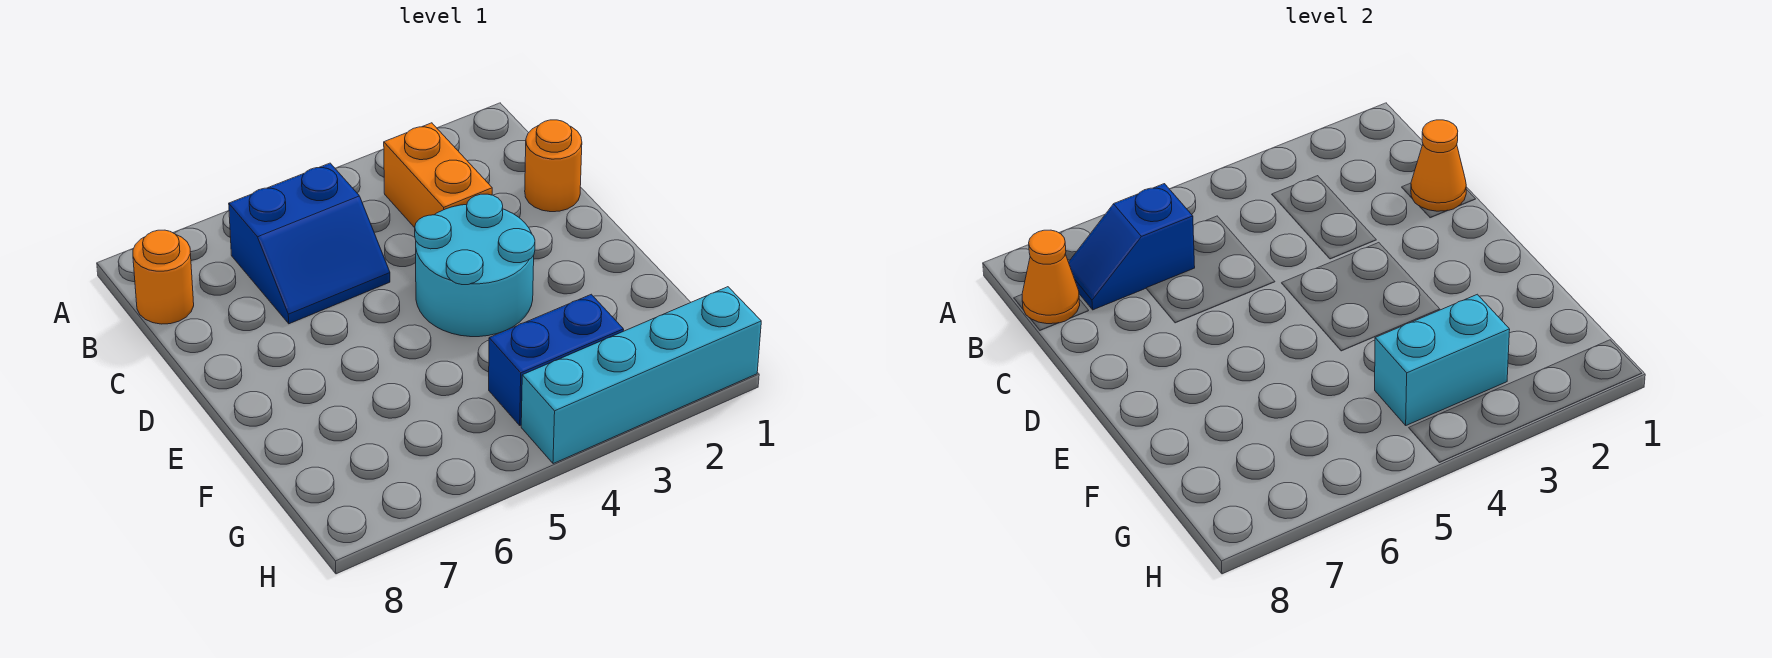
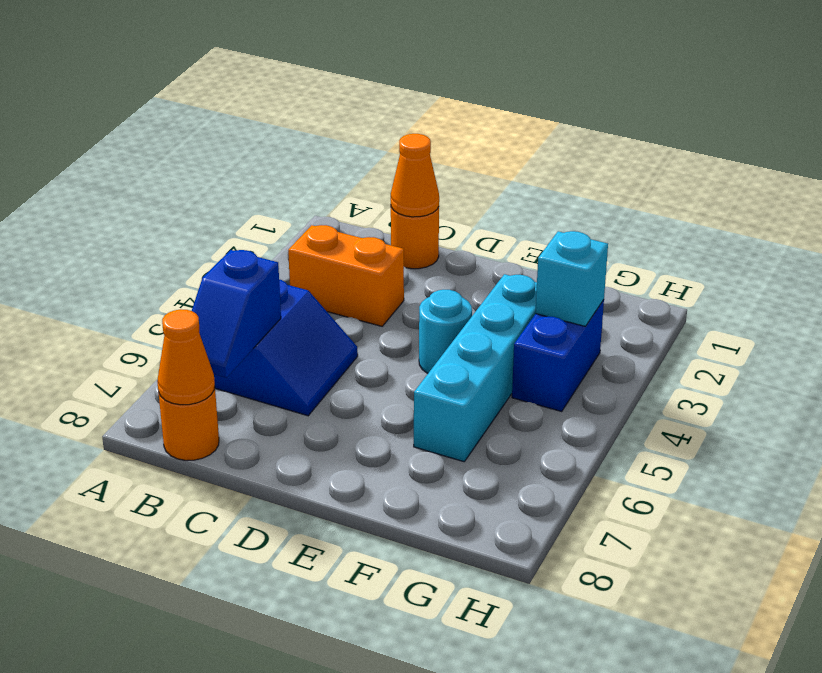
cyan round brick D3:E4 level 1 -> cyan round brick E4 level 1
cyan brick G3:G4 level 2 -> cyan brick G3 level 2
cyan brick H1:H4 level 1 -> cyan brick F3:F6 level 1

